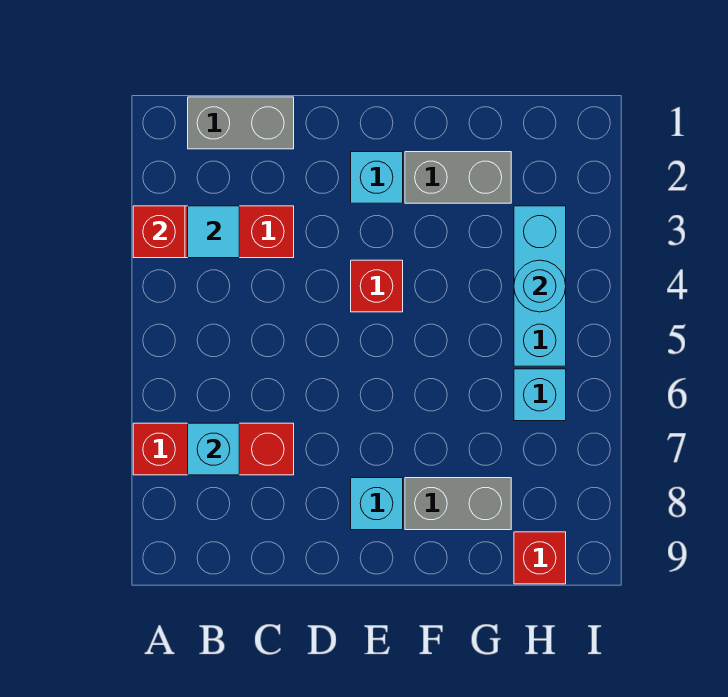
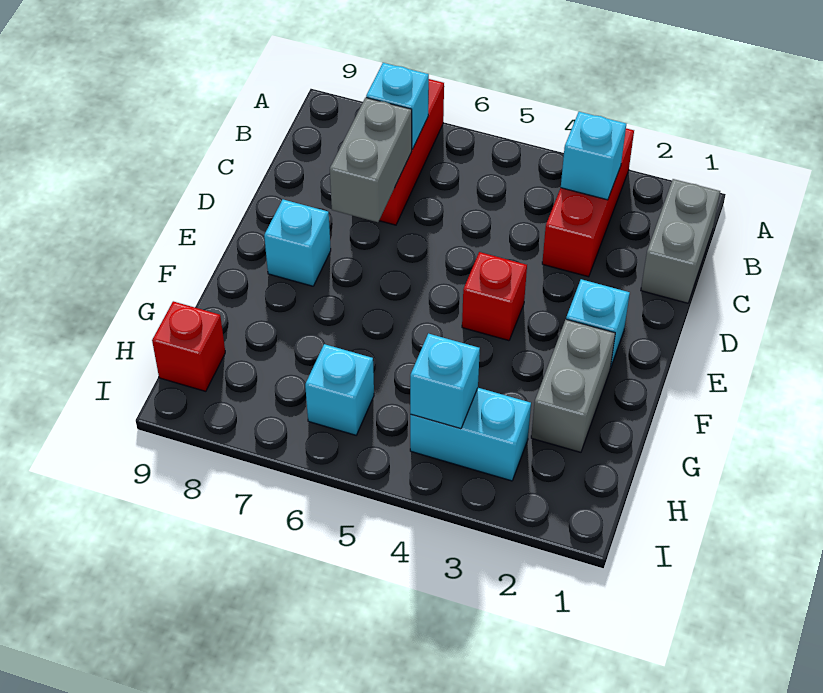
red brick A3 level 2 -> none
cyan tile B3 level 2 -> cyan brick B3 level 2
grey brick F8:G8 level 1 -> grey brick C7:D7 level 2
cyan brick H3:H5 level 1 -> cyan brick H3:H4 level 1
cyan round brick H4 level 2 -> cyan brick H4 level 2

